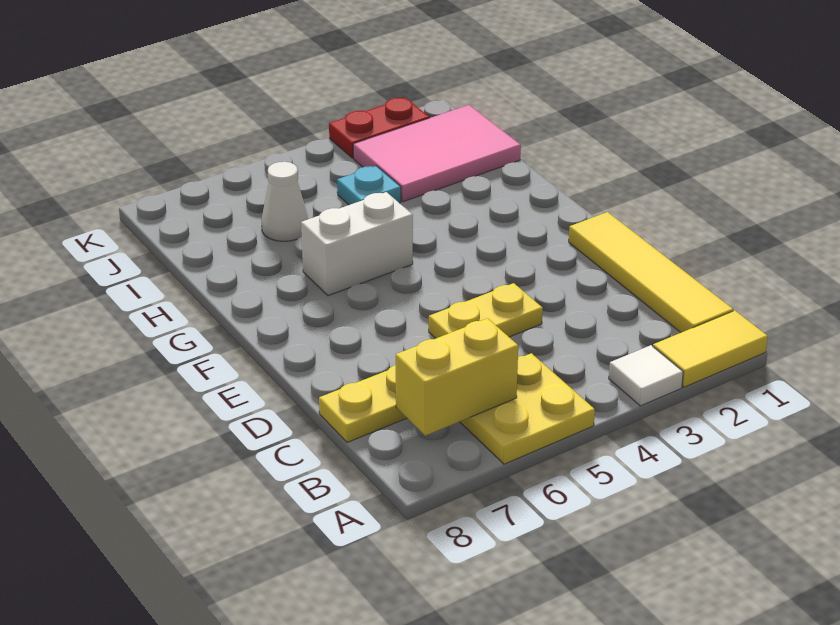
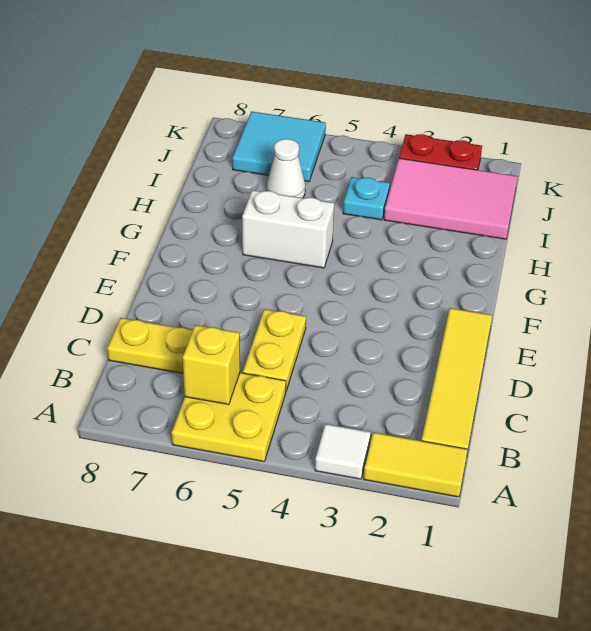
yellow brick B6:B7 level 2 -> yellow brick B6 level 2
yellow plate D4:D5 level 1 -> yellow plate C5:D5 level 1
none -> cyan tile J6:K7 level 1

